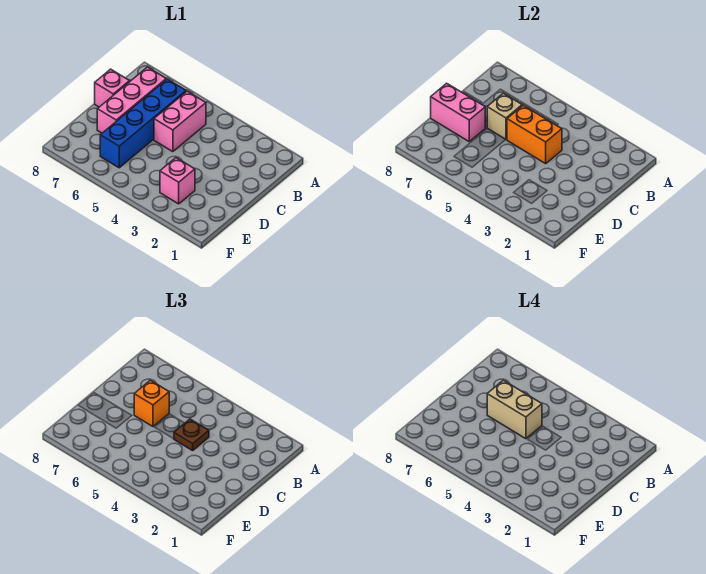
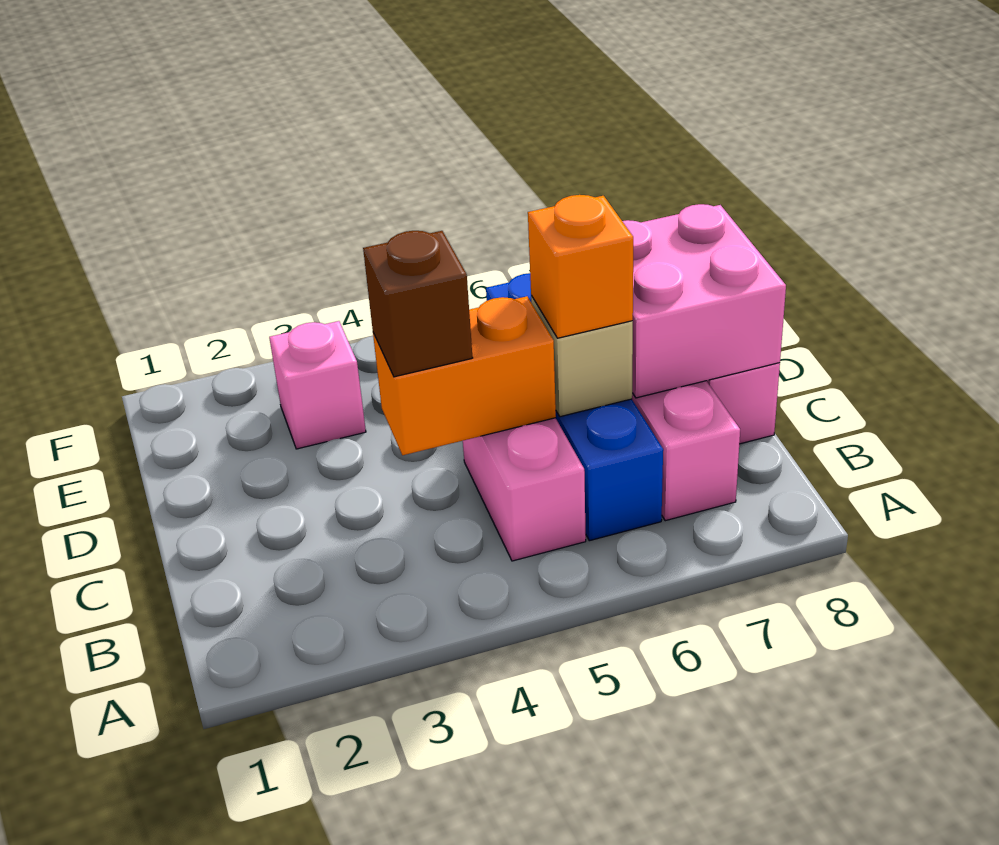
brown plate C4 level 3 -> brown brick C4 level 3
tan brick C5:C6 level 4 -> none
pink brick D7:D8 level 2 -> pink brick C7:D8 level 2

